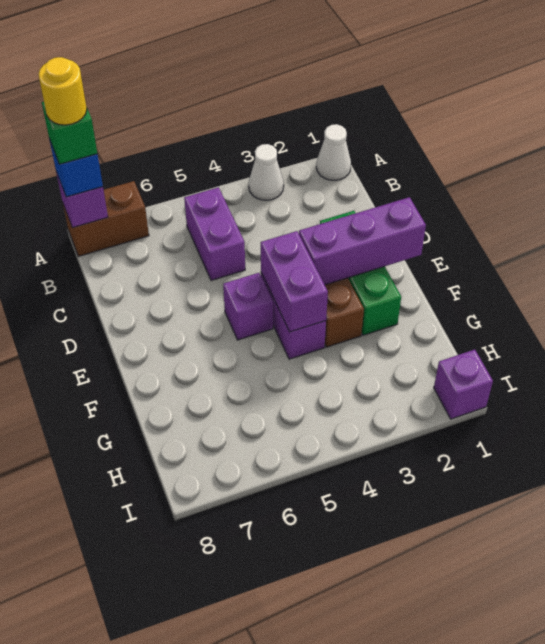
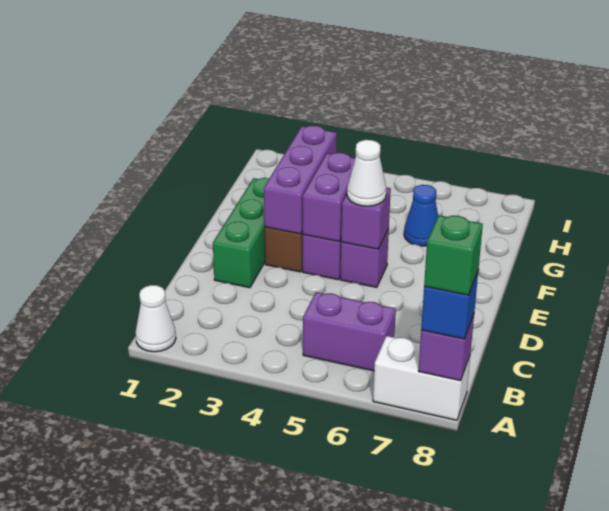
white cone A3 level 1 -> white cone E5 level 3
brown brick A7:A8 level 1 -> white brick A7:A8 level 1
yellow round brick A8 level 5 -> none
purple brick B5:C5 level 1 -> purple brick B5:B6 level 1
purple brick E1:E3 level 2 -> purple brick E3:G3 level 2
none -> blue cone G6 level 1
purple brick I1 level 1 -> purple brick E5 level 2

